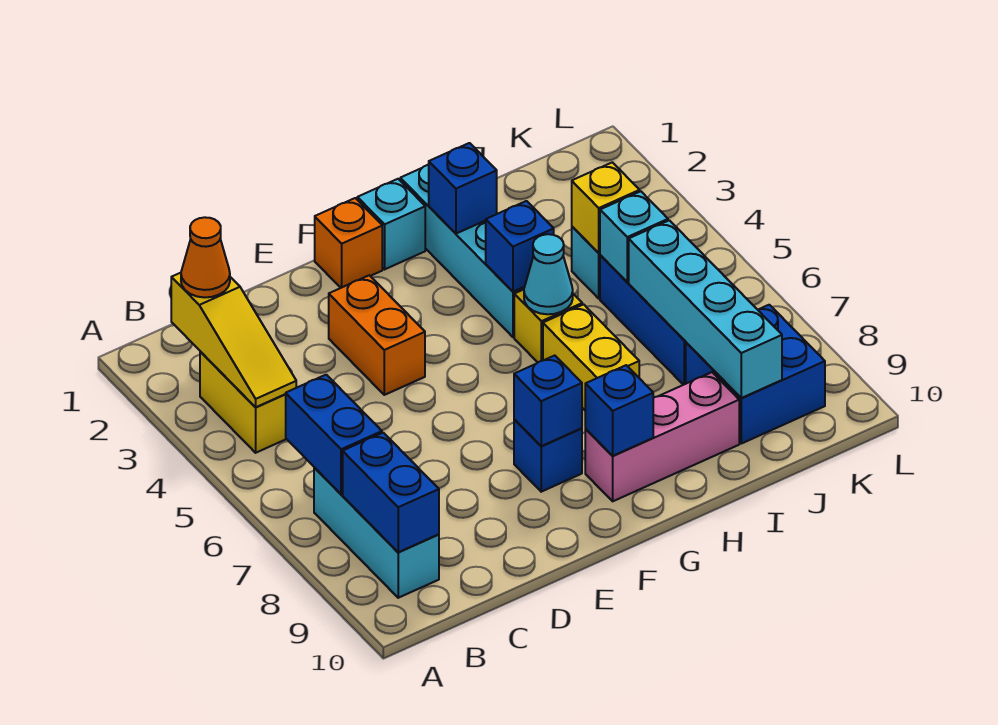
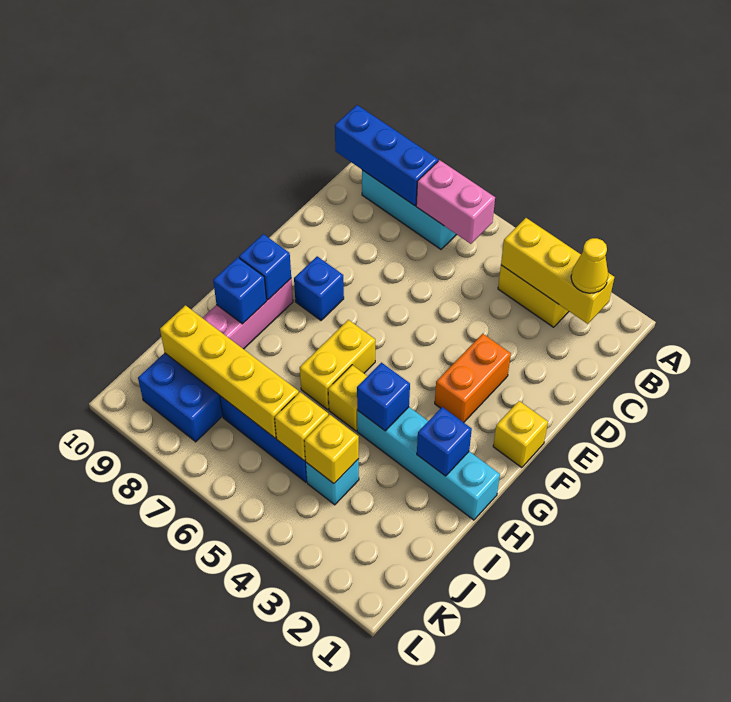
yellow slope B2:B4 level 2 top 2 -> yellow brick B2:B4 level 2
orange cone B2 level 3 -> yellow cone B2 level 3
blue brick B6:B7 level 2 -> pink brick B6:B7 level 2
blue brick B8:B9 level 2 -> blue brick B8:B10 level 2
orange brick E3:E4 level 1 -> orange brick E3:F3 level 1
orange brick F1 level 1 -> yellow brick F1 level 1
blue brick F8 level 2 -> blue brick H9 level 2
cyan brick G1 level 1 -> none
cyan cone H5 level 2 -> none
yellow brick H6:H7 level 1 -> yellow brick G6:H6 level 1
cyan brick J5 level 2 -> yellow brick J5 level 2
cyan brick J6:J9 level 2 -> yellow brick J6:J9 level 2

